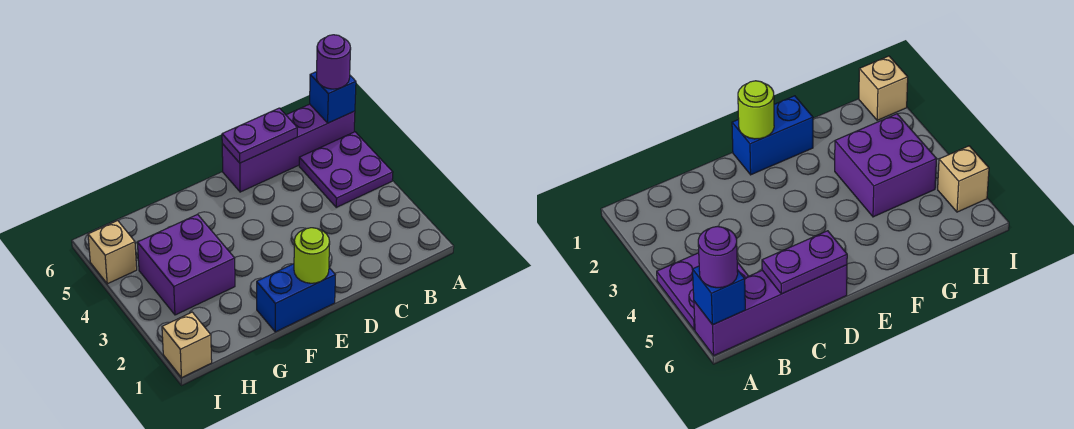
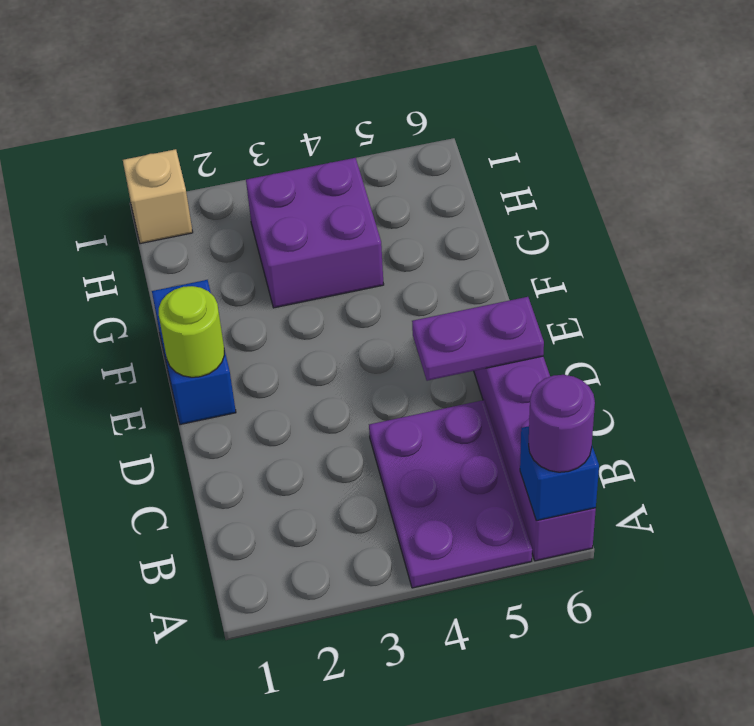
purple plate A4:B5 level 1 -> purple plate A4:C5 level 1
purple plate C6:D6 level 2 -> purple plate D5:D6 level 2
tan brick I5 level 1 -> none

